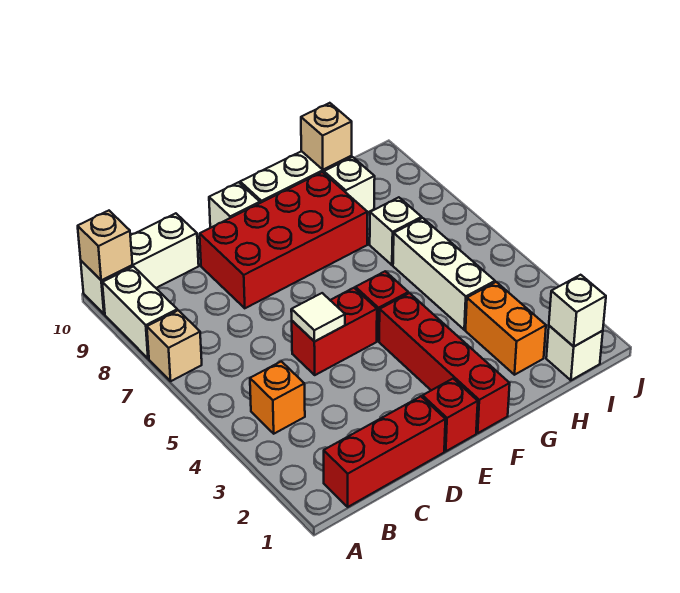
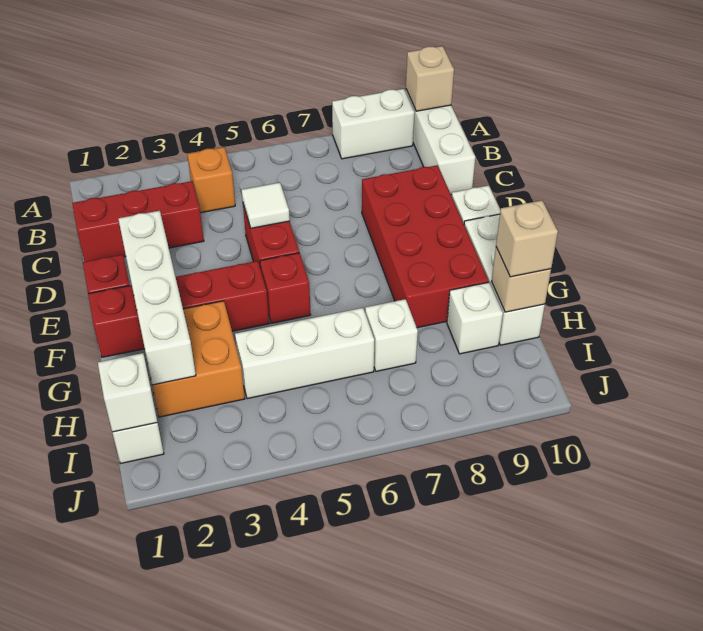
tan brick A7 level 1 -> tan brick H10 level 3
red brick B1:D1 level 1 -> red brick C1:C3 level 1
none -> white brick E2:H2 level 2
orange brick H2:H3 level 1 -> orange brick G2:H3 level 1

